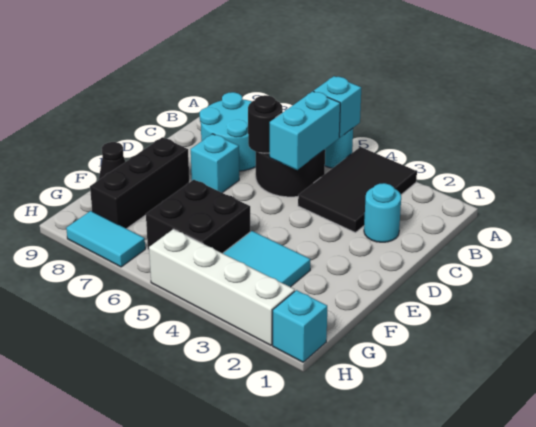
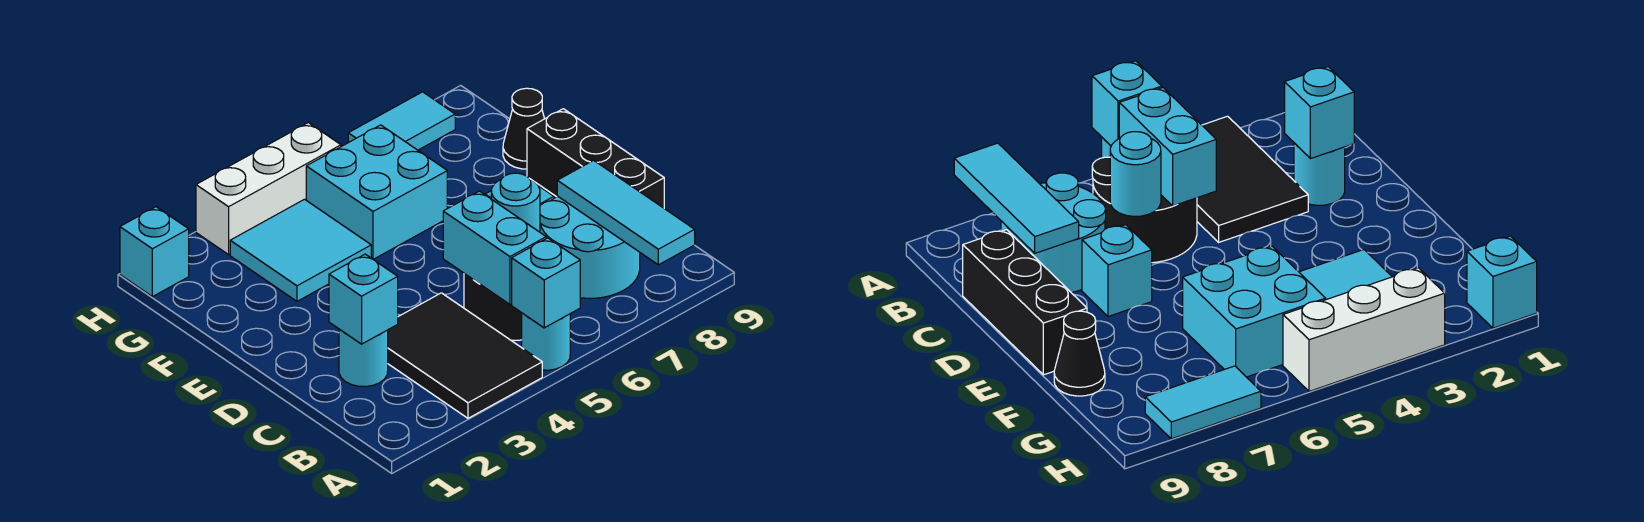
none -> cyan tile A8:C8 level 2
none -> cyan brick C2 level 2
black round brick C6 level 2 -> cyan round brick C6 level 2
black brick E8:G8 level 1 -> black brick C9:E9 level 1
black brick F5:G6 level 1 -> cyan brick F5:G6 level 1
white brick H2:H5 level 1 -> white brick H3:H5 level 1

